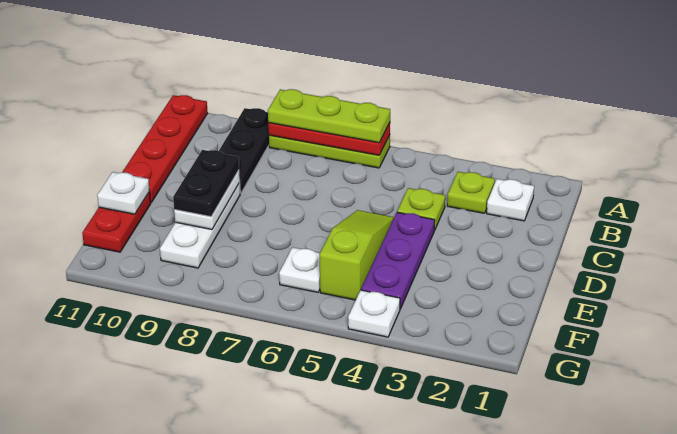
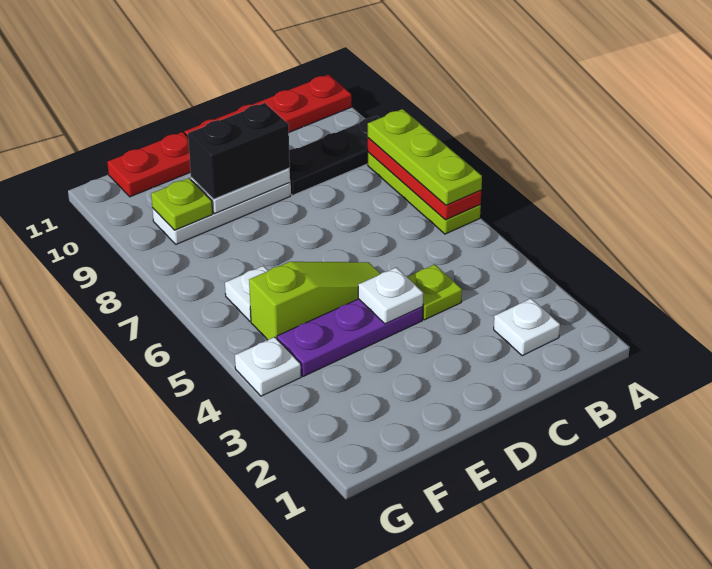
lime plate B3 level 1 -> lime plate F9 level 2
black plate D9:E9 level 3 -> black brick D9:E9 level 3
white plate E11 level 2 -> white plate D4 level 2

